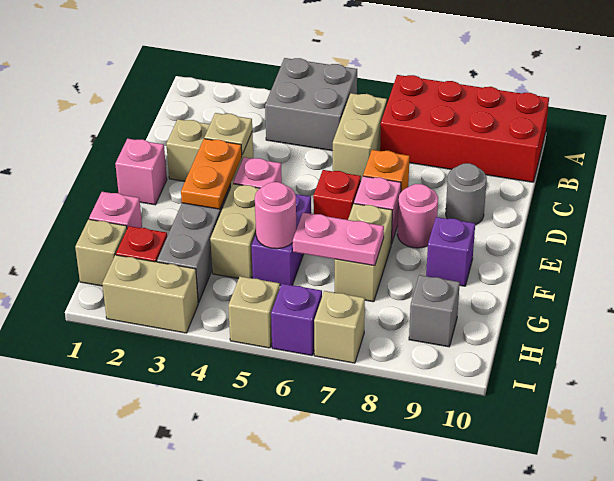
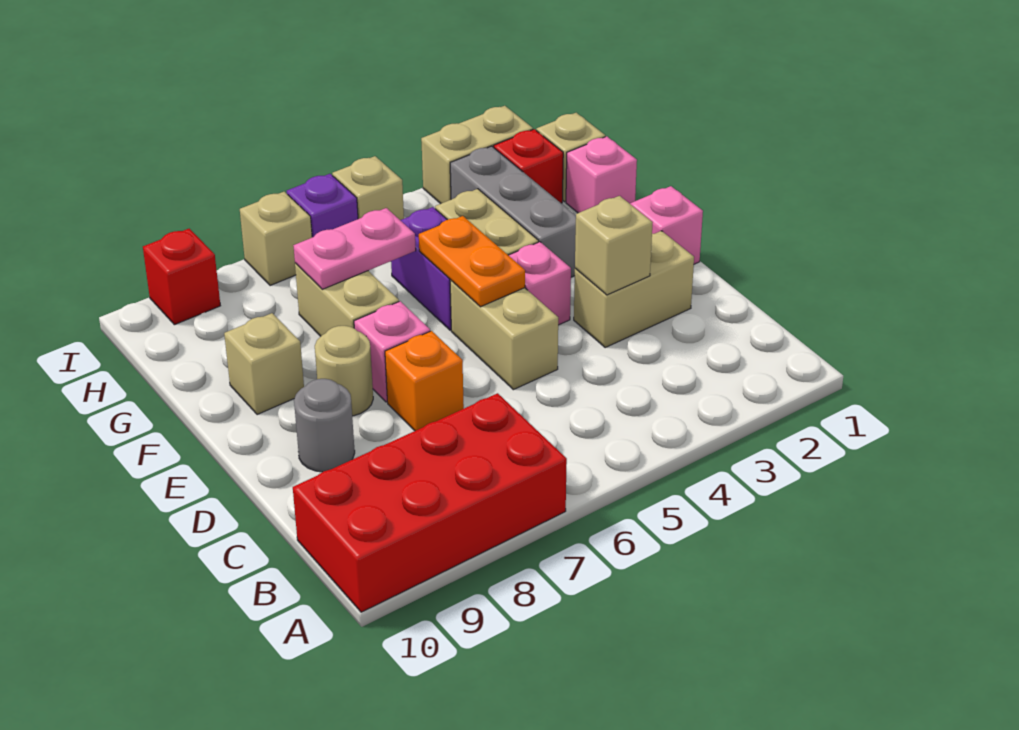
grey brick A4:B5 level 1 -> none
tan brick B6:C6 level 1 -> tan brick D5:E5 level 1
tan plate D3 level 2 -> tan brick D3 level 2
orange plate E3:F3 level 2 -> orange plate E5:F5 level 2
red brick E6 level 1 -> red brick I9 level 1
pink round brick E8 level 1 -> tan round brick E8 level 1
purple brick F9 level 1 -> tan brick F9 level 1
pink round brick G5 level 2 -> none
grey brick H9 level 1 -> none

